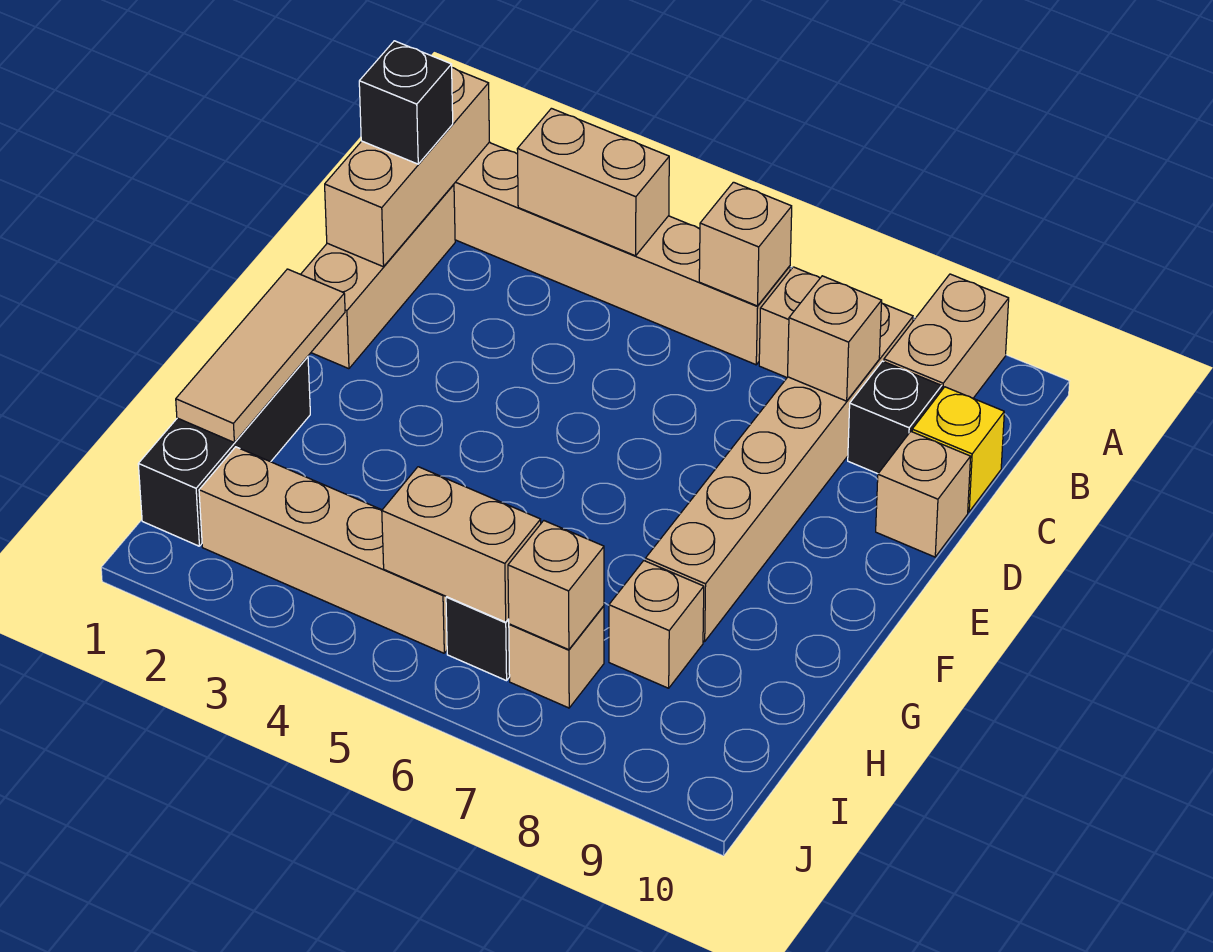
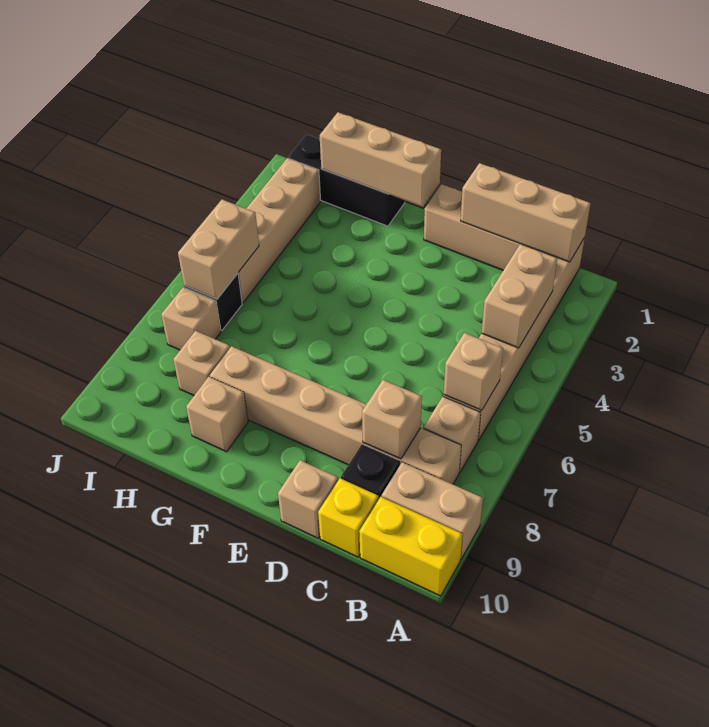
none -> yellow brick A10:B10 level 1
black brick C1 level 3 -> none
tan tile F1:H1 level 2 -> tan brick F1:H1 level 2
tan brick I7 level 2 -> tan brick G9 level 1

